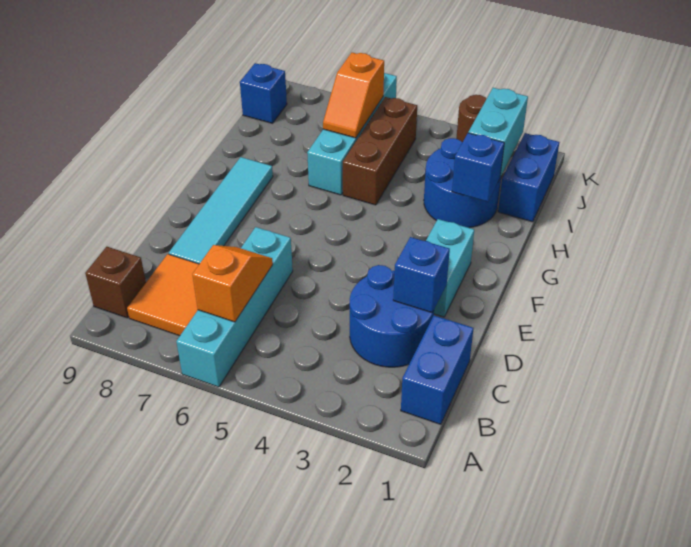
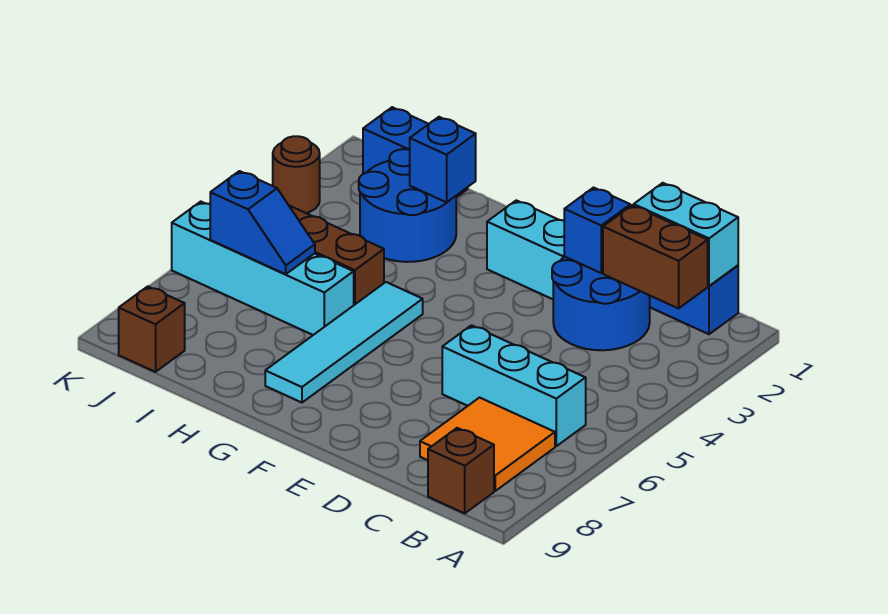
cyan brick A6:D6 level 1 -> cyan brick B6:D6 level 1
none -> brown brick B2:C2 level 2
orange slope B6:C6 level 2 top B -> none
cyan tile D8:G8 level 1 -> cyan tile G5:G8 level 1
cyan brick I2:J2 level 2 -> cyan brick B1:C1 level 2
orange slope I6:J6 level 2 top J -> blue slope I6:J6 level 2 top J
blue brick J9 level 1 -> brown brick J9 level 1

